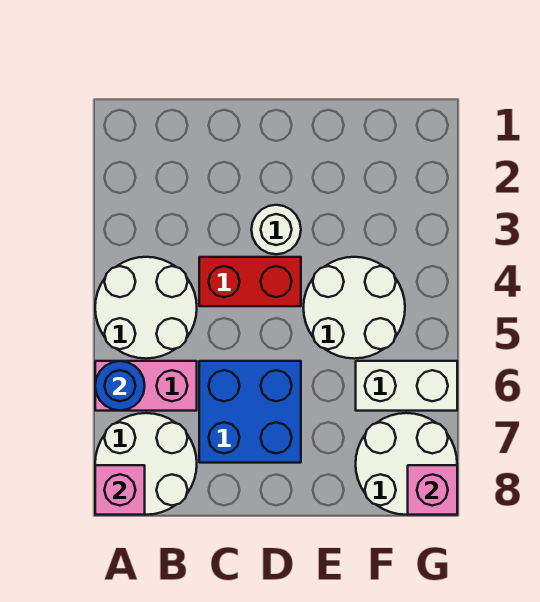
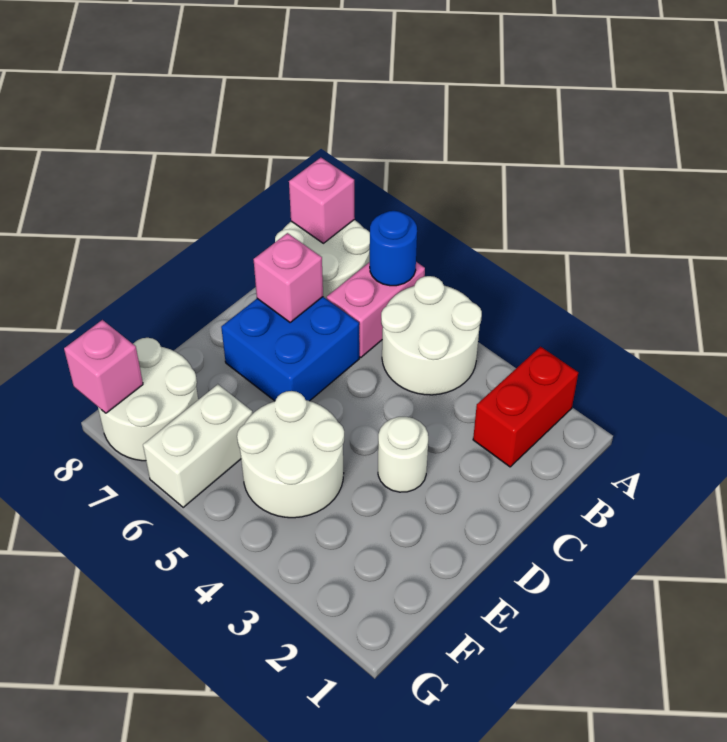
red brick C4:D4 level 1 -> red brick A2:B2 level 1
none -> pink brick C7 level 2

